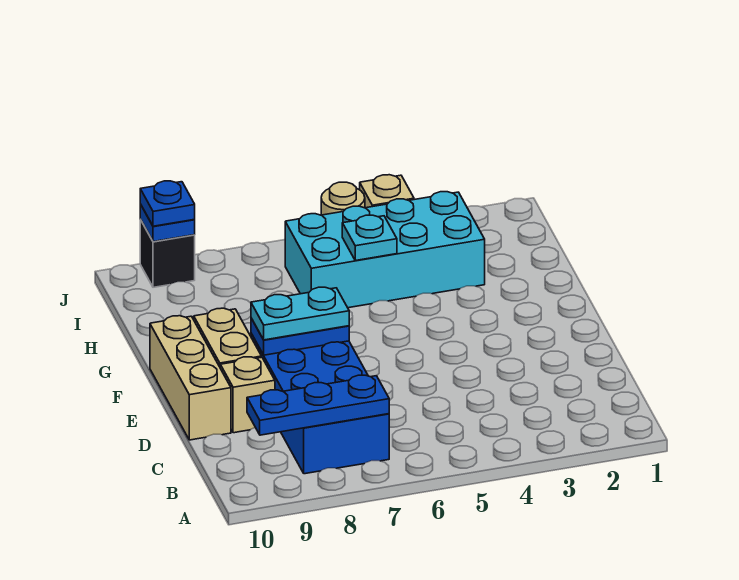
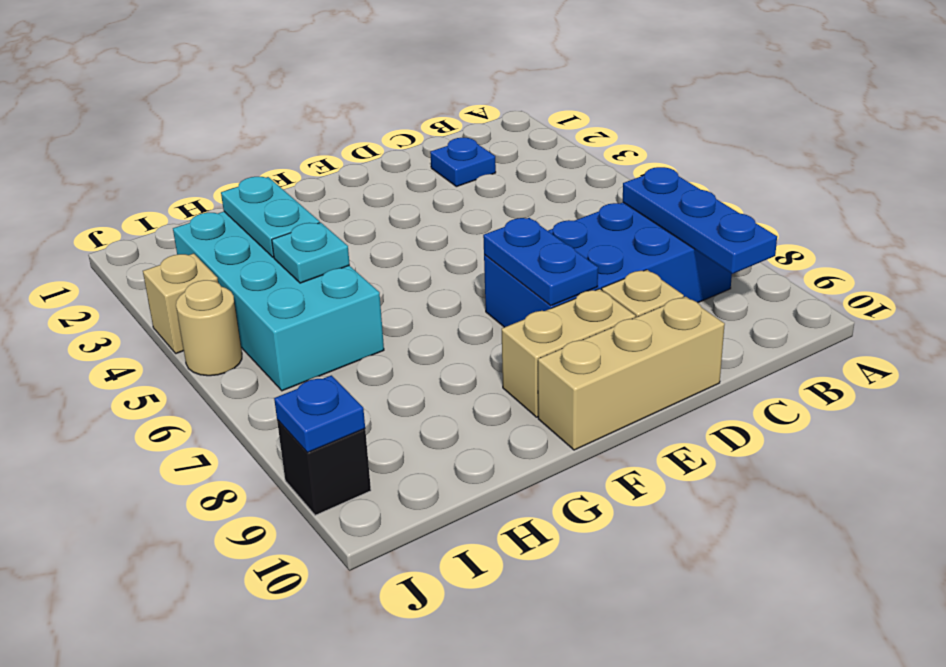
cyan plate E7:E8 level 3 -> cyan plate H3:H4 level 2
blue plate J9 level 3 -> blue plate C2 level 1

